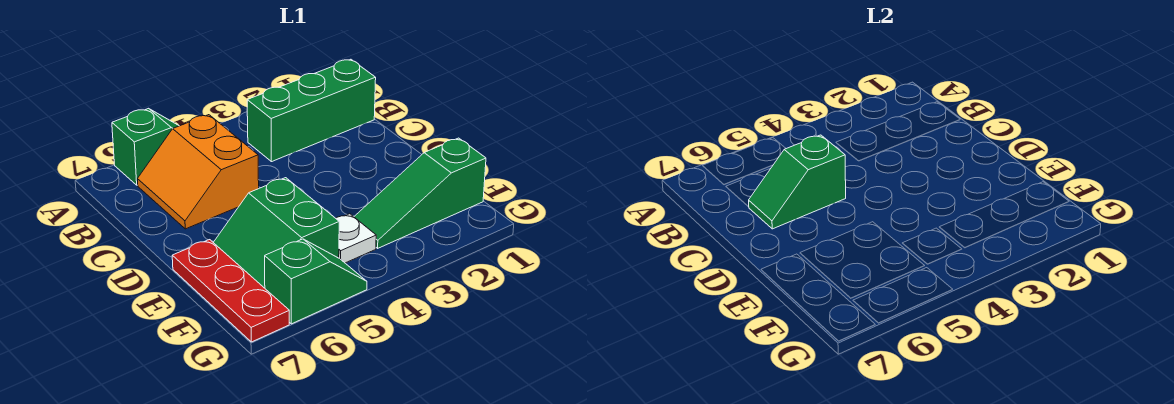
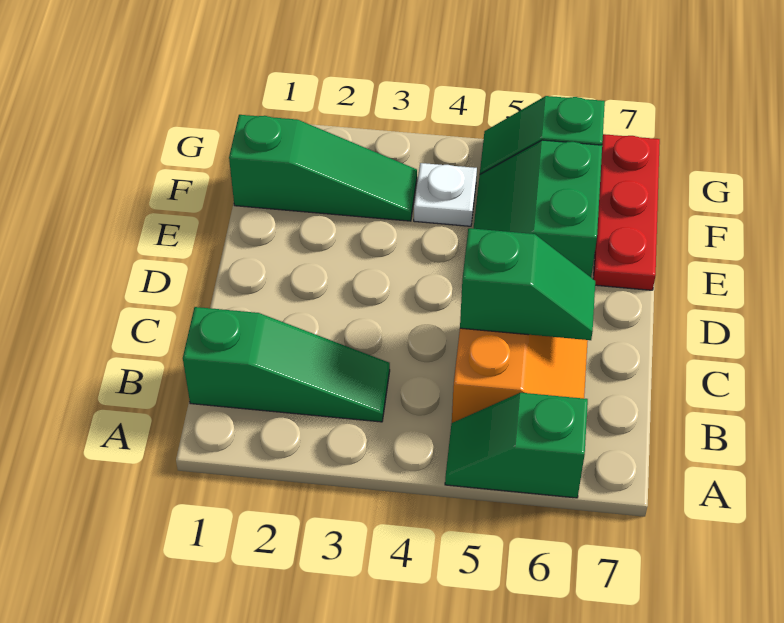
green brick B1:B3 level 1 -> green slope B1:B3 level 1 top 1
green slope E5:F6 level 1 top 5 -> green slope E5:F6 level 1 top 6

